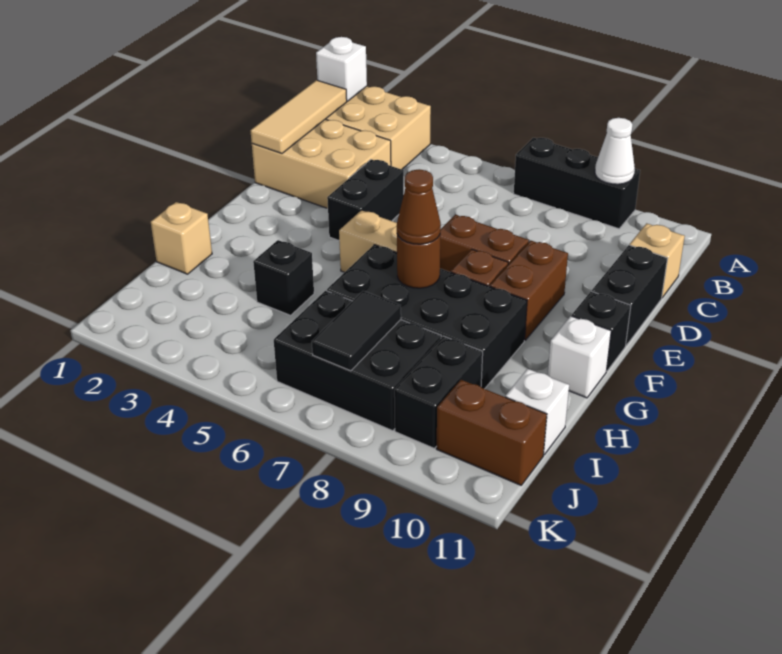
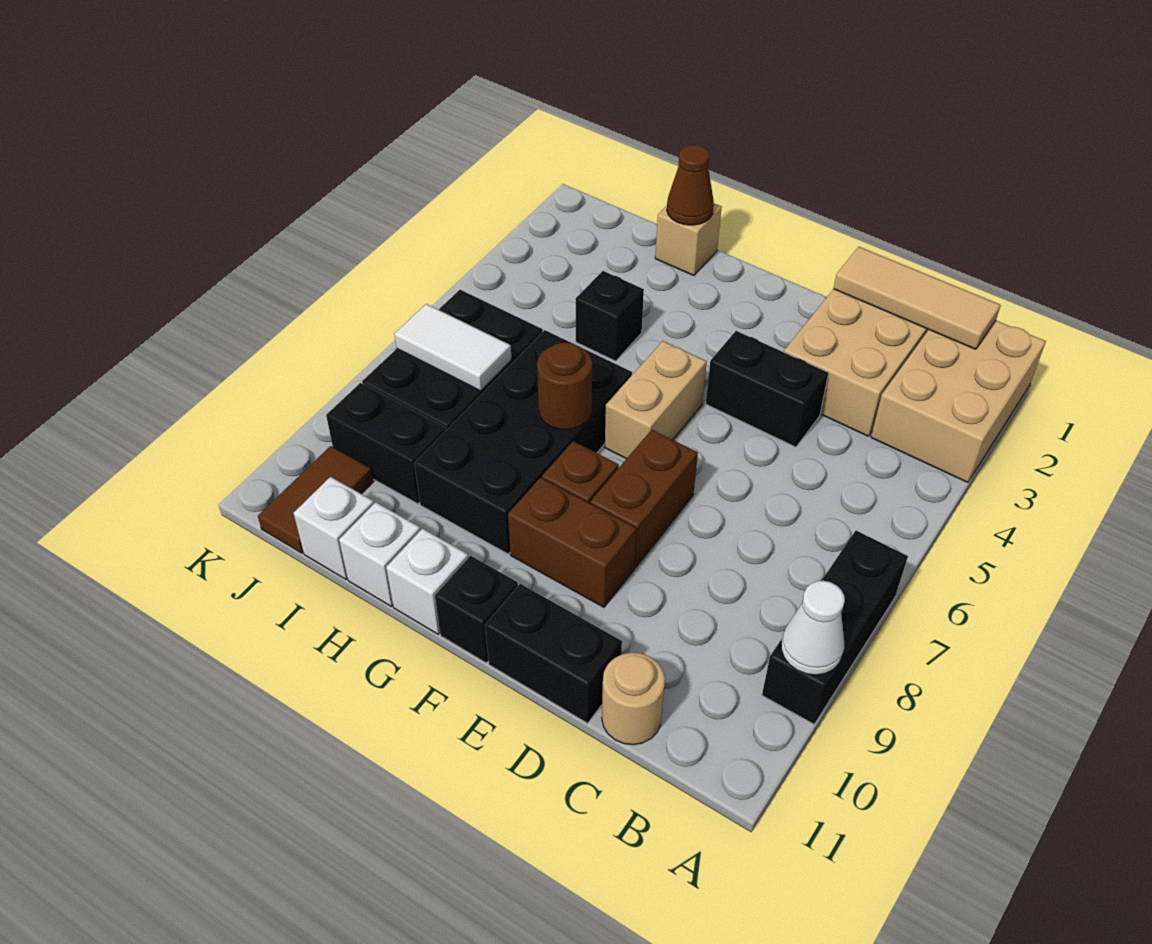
white brick A1 level 2 -> white brick H11 level 1
tan brick C11 level 1 -> tan round brick C11 level 1
brown cone G7 level 3 -> brown cone H1 level 2
black tile I7:J7 level 2 -> white tile I7:J7 level 2
brown brick J10:J11 level 1 -> brown tile J10:J11 level 1

